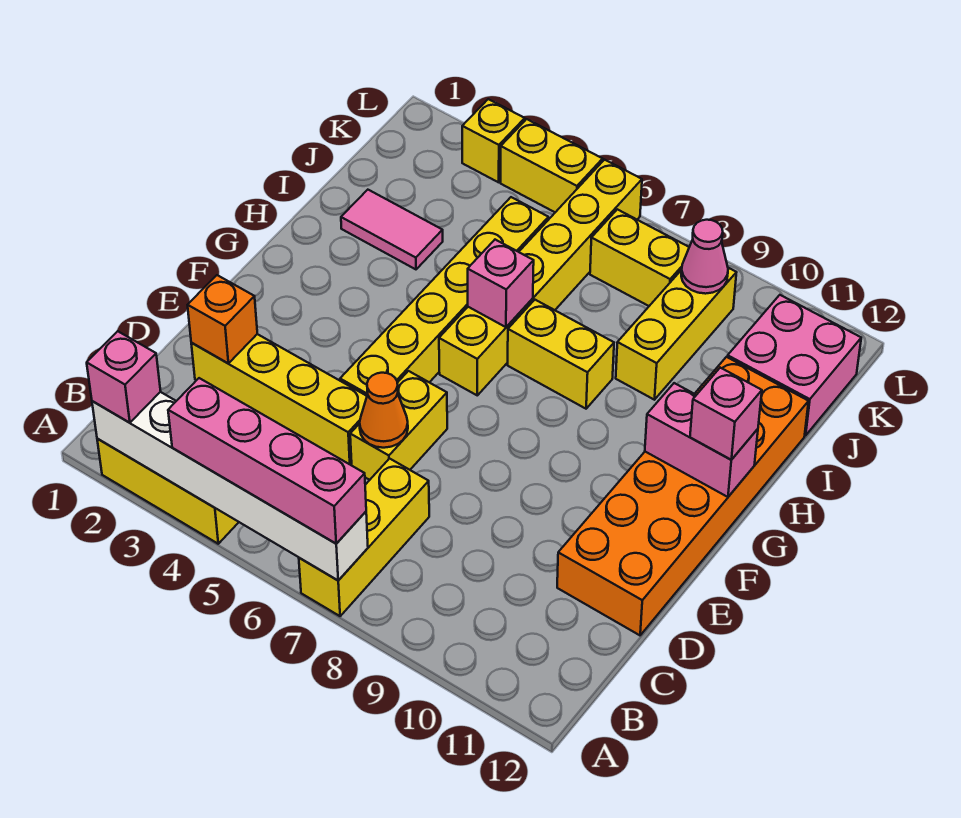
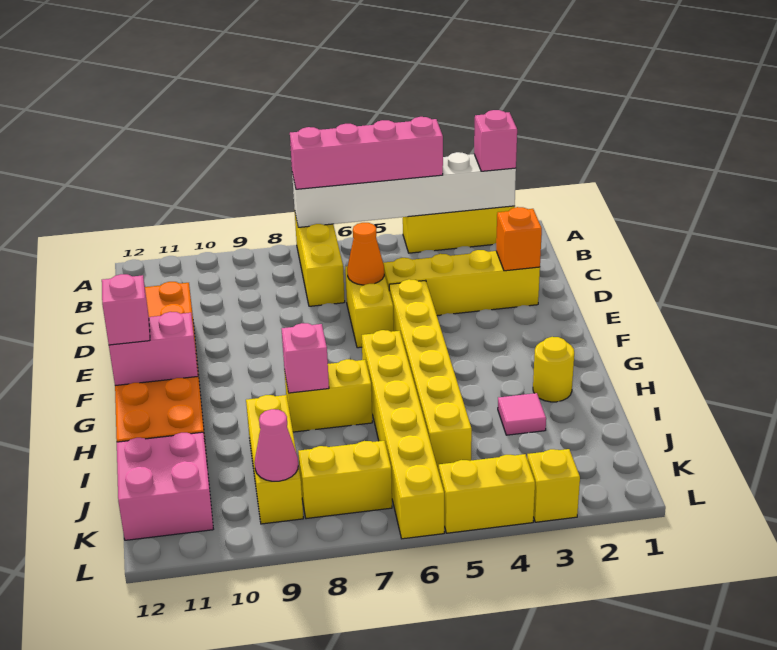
none -> yellow round brick H2 level 1
pink brick H6 level 2 -> pink brick H8 level 2
pink tile I2:I3 level 1 -> pink tile I3 level 1

